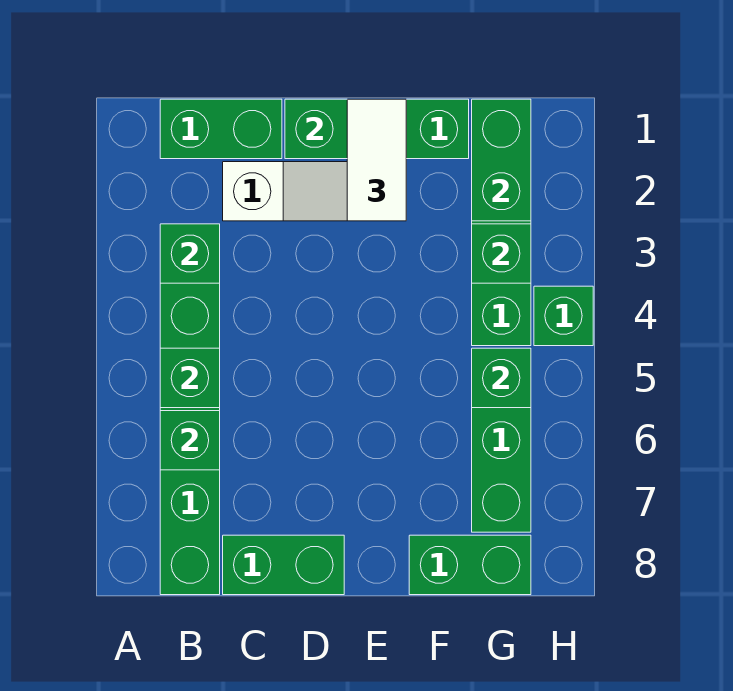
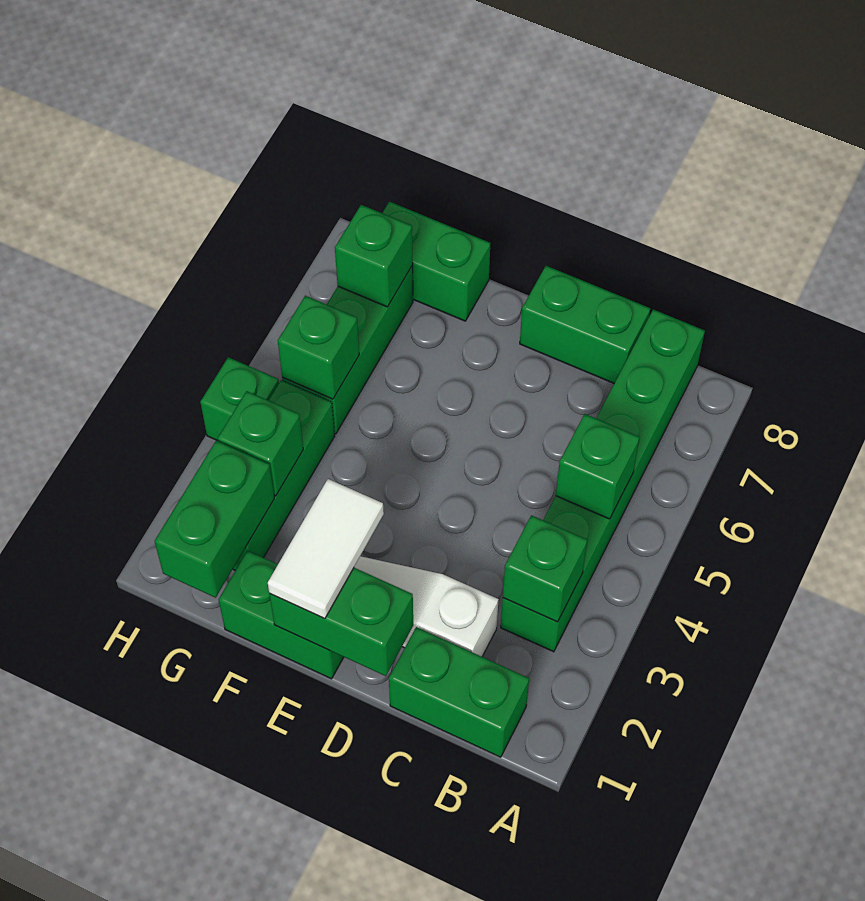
green brick B6 level 2 -> green brick G7 level 2

